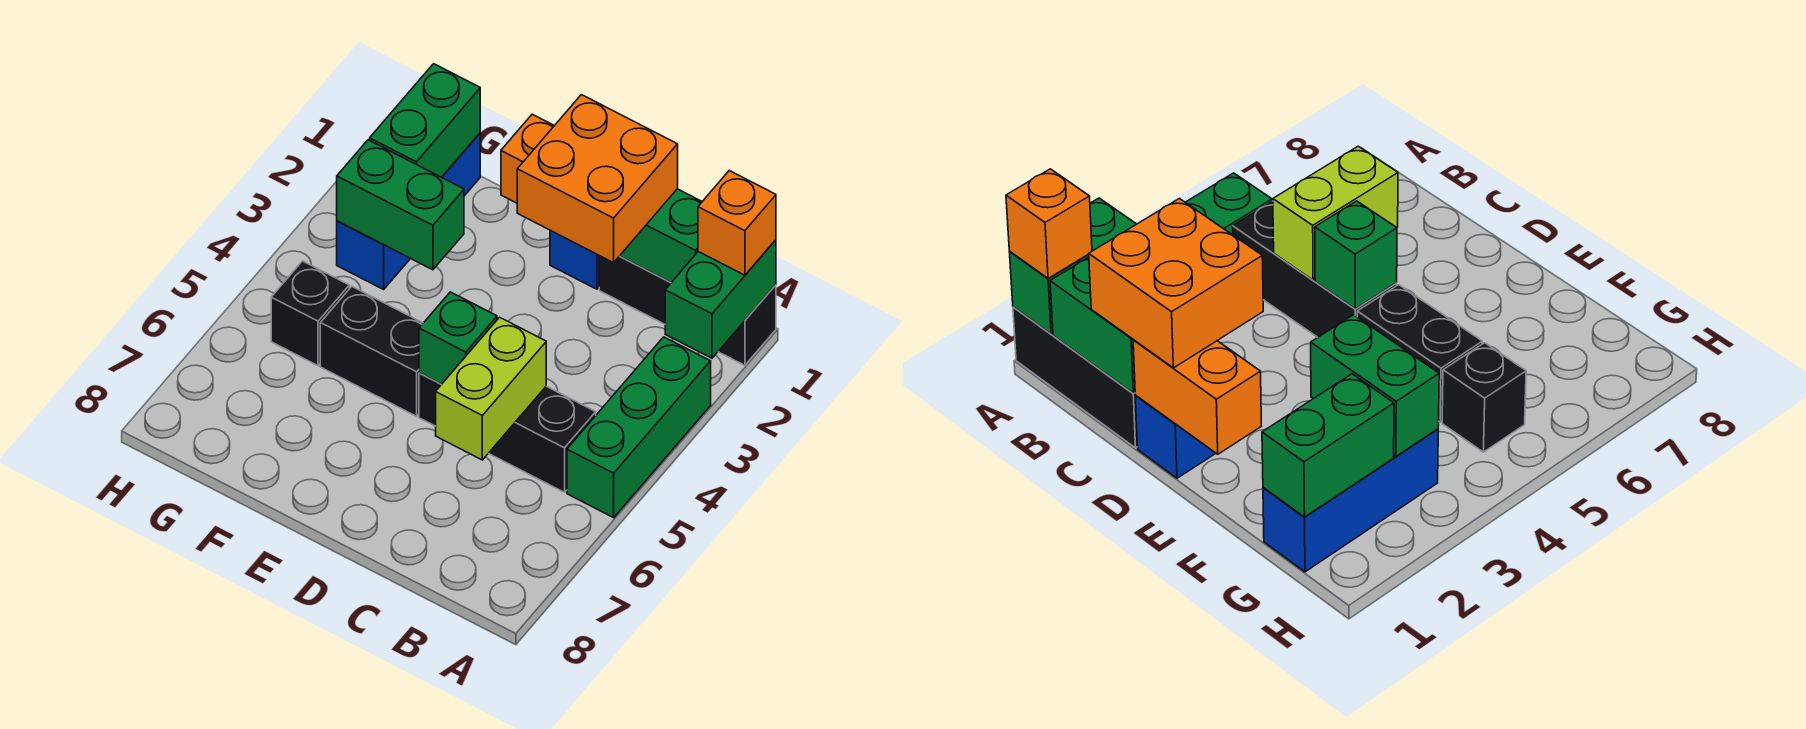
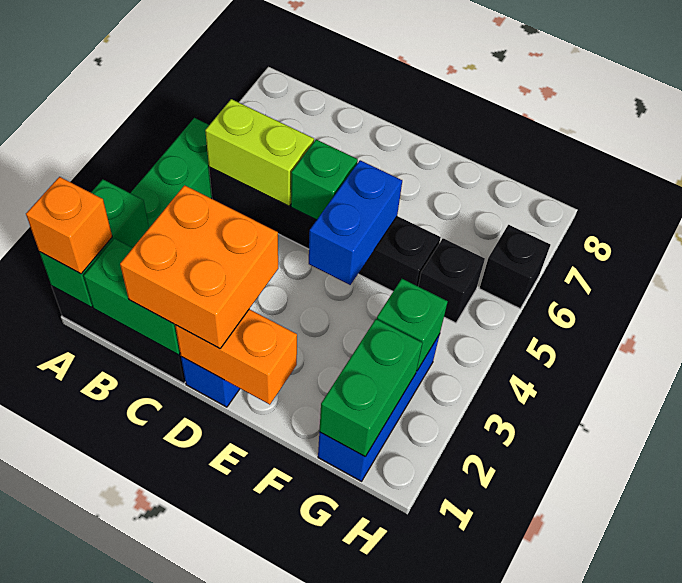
lime brick C5:C6 level 2 -> lime brick B5:C5 level 2
none -> blue brick E4:E5 level 2
green brick F3:G3 level 2 -> green brick G3 level 2
none -> black brick H6 level 1

